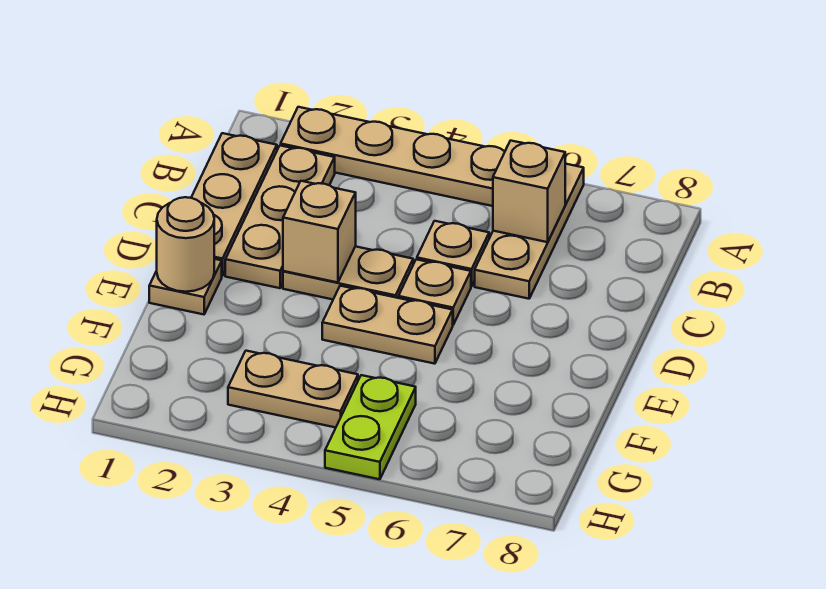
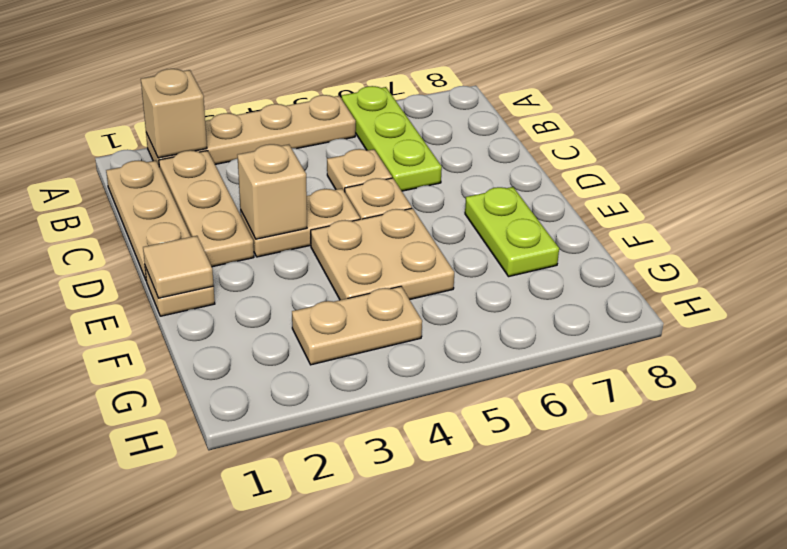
tan plate A6:C6 level 1 -> lime plate A6:C6 level 1
tan brick B6 level 2 -> tan brick A2 level 2
tan round brick E1 level 2 -> tan tile E1 level 2
tan plate E4:E5 level 1 -> tan plate E4:F5 level 1
lime plate G5:H5 level 1 -> lime plate E7:F7 level 1

